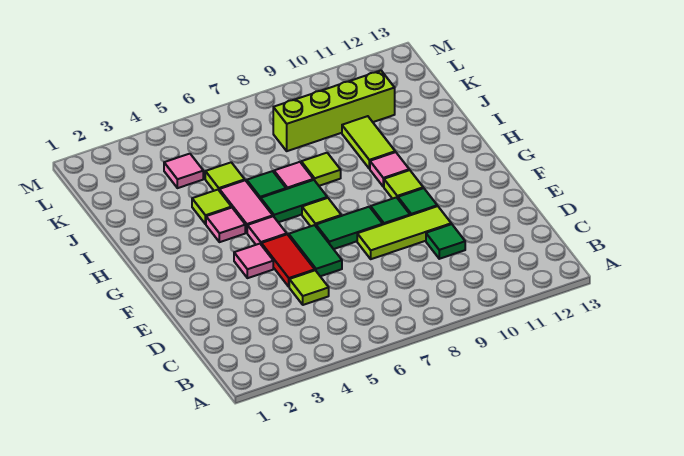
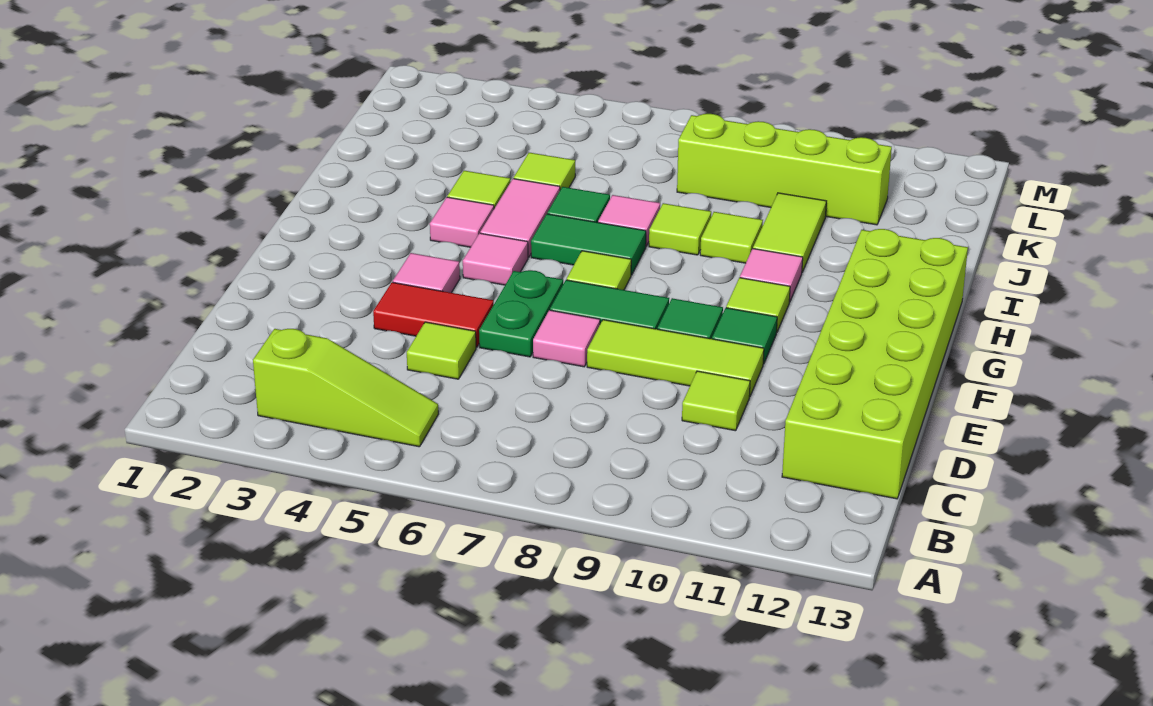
none -> lime slope B3:B5 level 1 top 3
none -> lime brick C12:H13 level 1
green tile D10 level 1 -> lime tile D10 level 1
red tile E5:F5 level 1 -> red tile E4:E5 level 1
green tile E6:F6 level 1 -> green plate E6:F6 level 1
none -> lime tile I9 level 1
pink tile K4 level 1 -> pink tile E7 level 1

